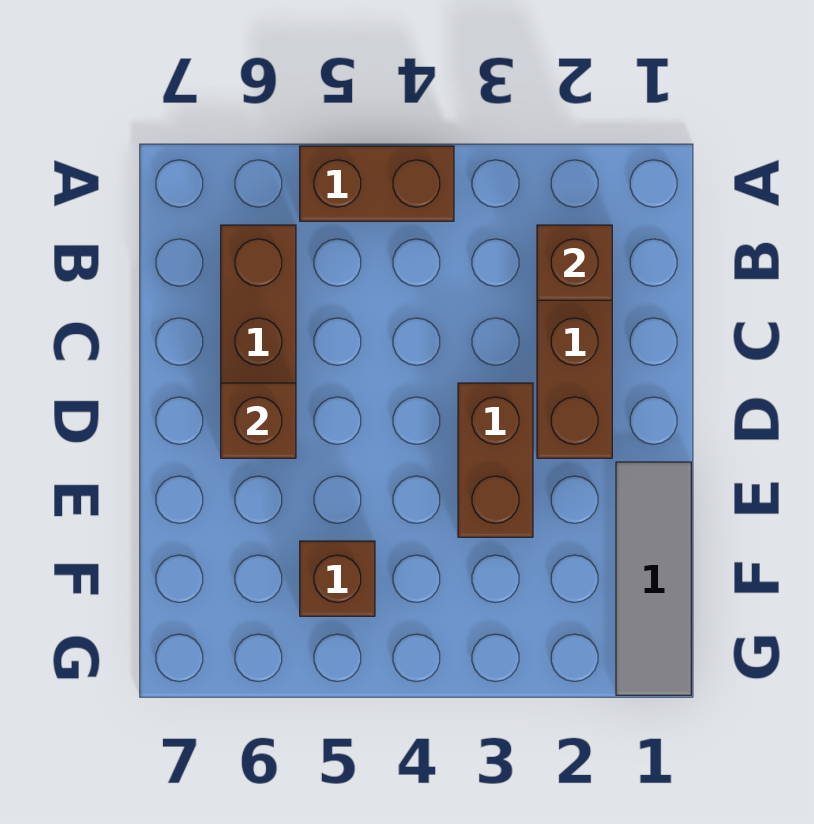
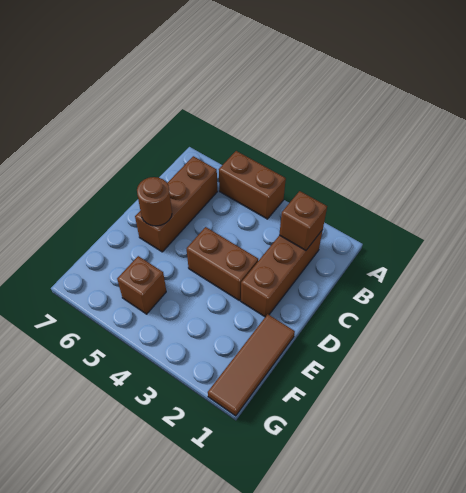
brown brick D3:E3 level 1 -> brown brick D3:D4 level 1
brown brick D6 level 2 -> brown round brick D6 level 2
grey tile E1:G1 level 1 -> brown tile E1:G1 level 1

